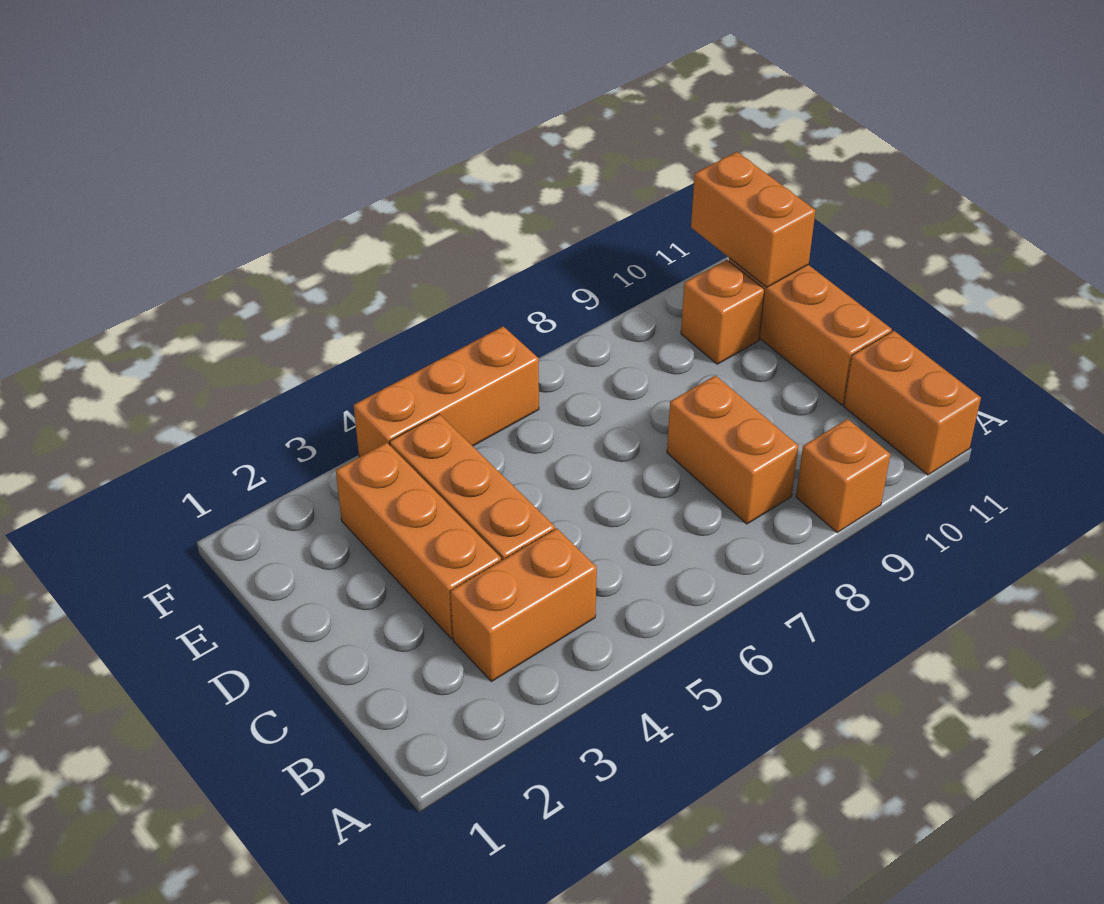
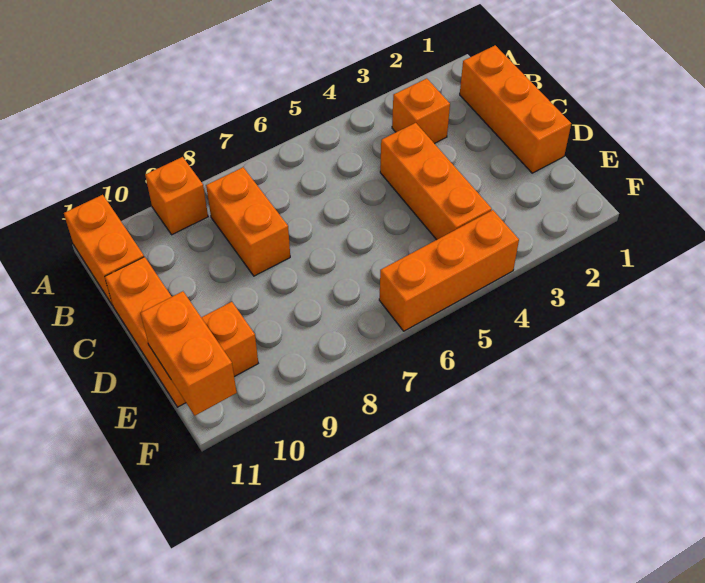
orange brick B3:B4 level 1 -> orange brick B3 level 1
orange brick C3:E3 level 1 -> orange brick B1:D1 level 1

